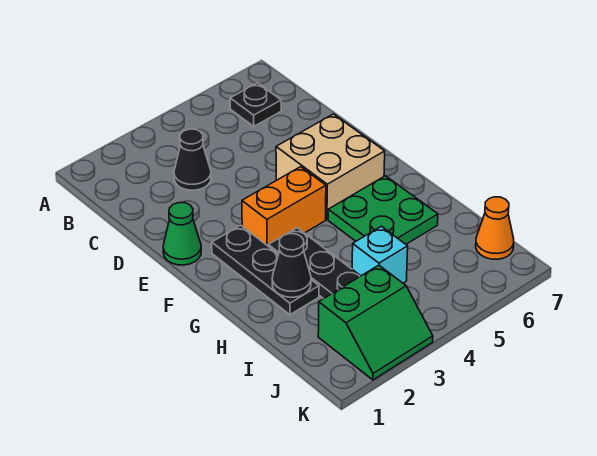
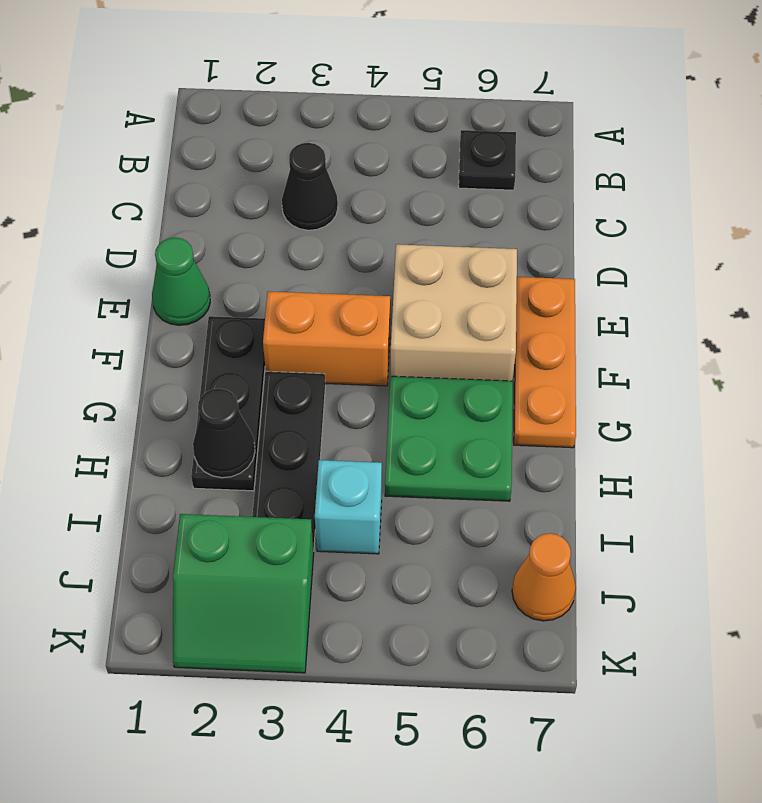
none -> orange plate E7:G7 level 1

